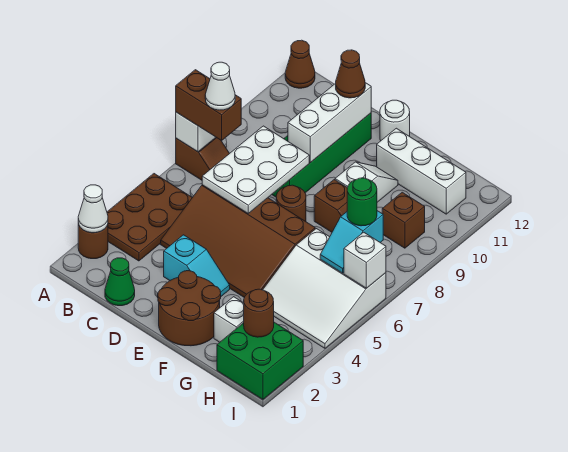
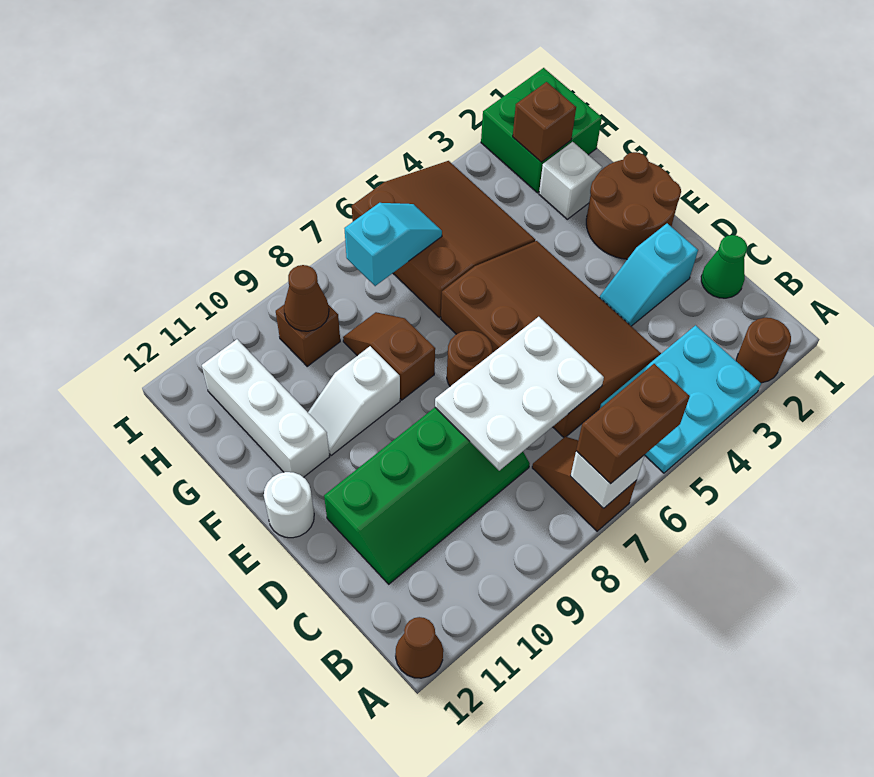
white cone A2 level 2 -> none
brown plate A3:B5 level 1 -> cyan plate A3:B5 level 1
brown brick A7:B7 level 3 -> brown brick A6:A7 level 3
white cone B7 level 4 -> none
cyan slope D3:E3 level 1 top D -> cyan slope D2:D3 level 1 top 2
white brick D9:D11 level 2 -> none
brown cone D11 level 3 -> brown cone H9 level 2
white slope G4:I6 level 1 top 6 -> brown slope G4:I6 level 1 top 6
brown round brick H2 level 2 -> brown brick H2 level 2
green round brick H7 level 3 -> none
white brick I6 level 2 -> none

